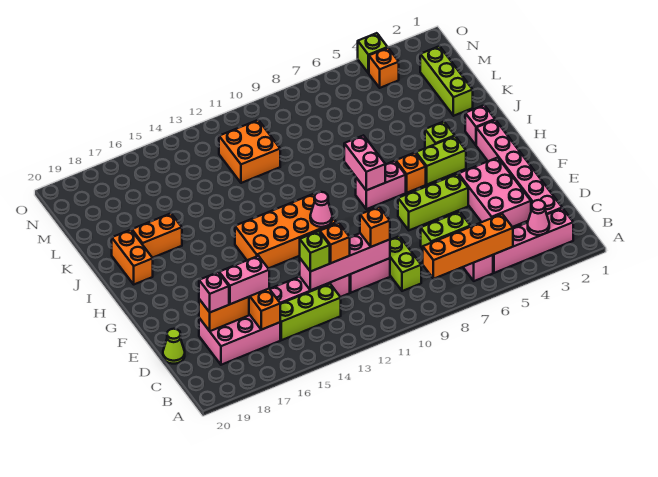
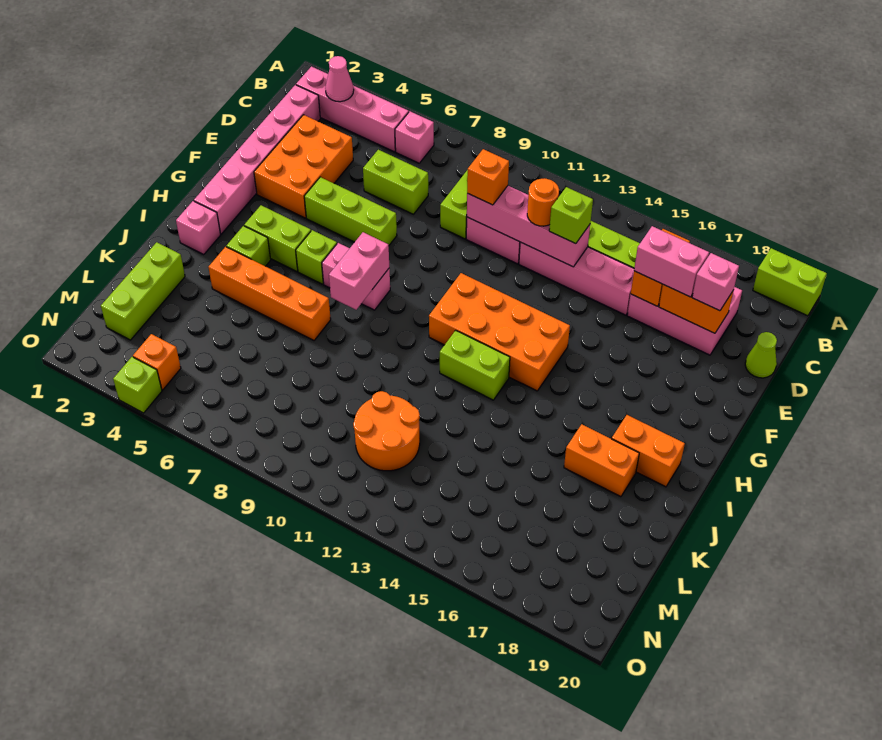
none -> lime brick A19:A20 level 1
orange brick B5:B8 level 2 -> orange brick J4:J7 level 1
pink brick D3:F4 level 1 -> orange brick D3:F4 level 1
orange brick D12 level 3 -> orange round brick D12 level 3
pink cone G11 level 2 -> none
orange brick H6 level 1 -> lime brick H6 level 1
none -> lime brick I12:I13 level 1
orange brick I19:J19 level 1 -> orange brick I18:I19 level 1
orange brick L11:M12 level 1 -> orange round brick L11:M12 level 1

